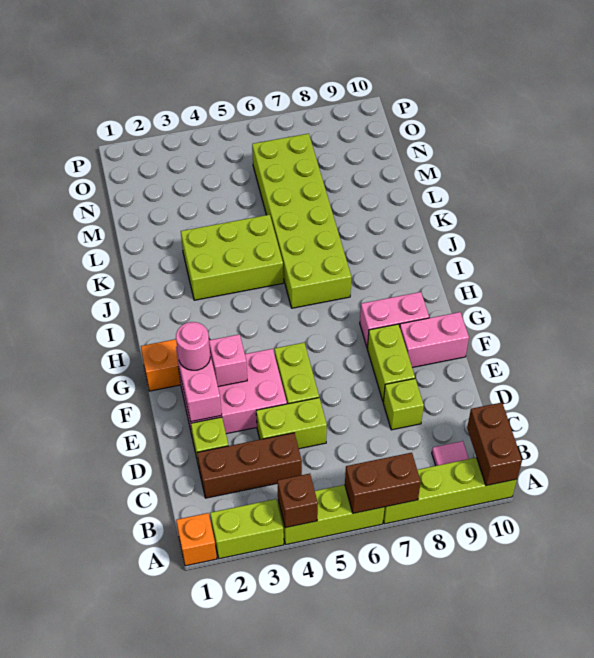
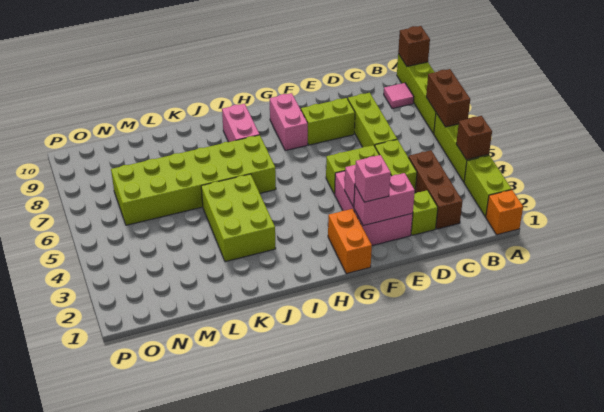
brown brick A10:B10 level 2 -> brown brick A10 level 2
lime brick D8 level 1 -> lime brick D6:D8 level 1
pink round brick F2 level 3 -> pink brick F2 level 3
pink brick F9:F10 level 1 -> pink brick I8:I9 level 1

